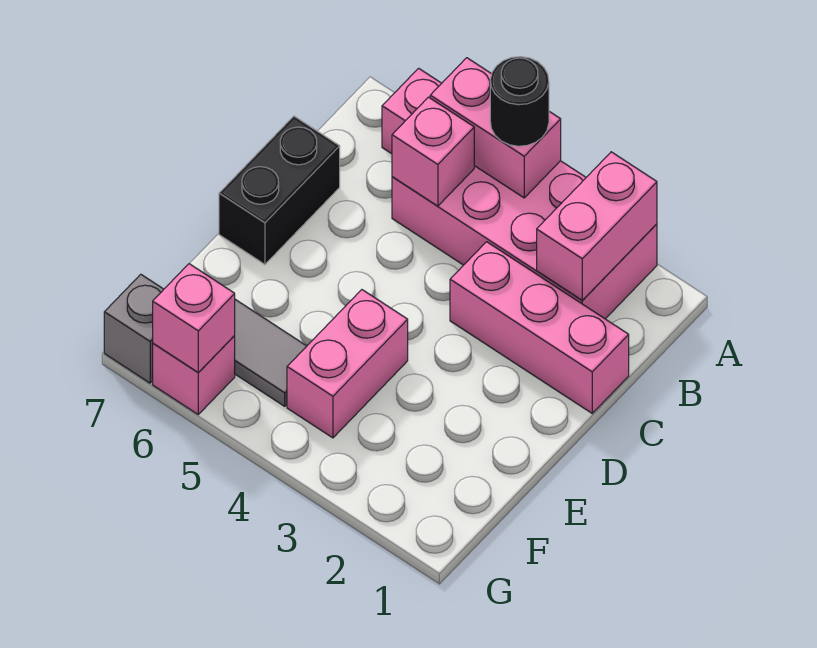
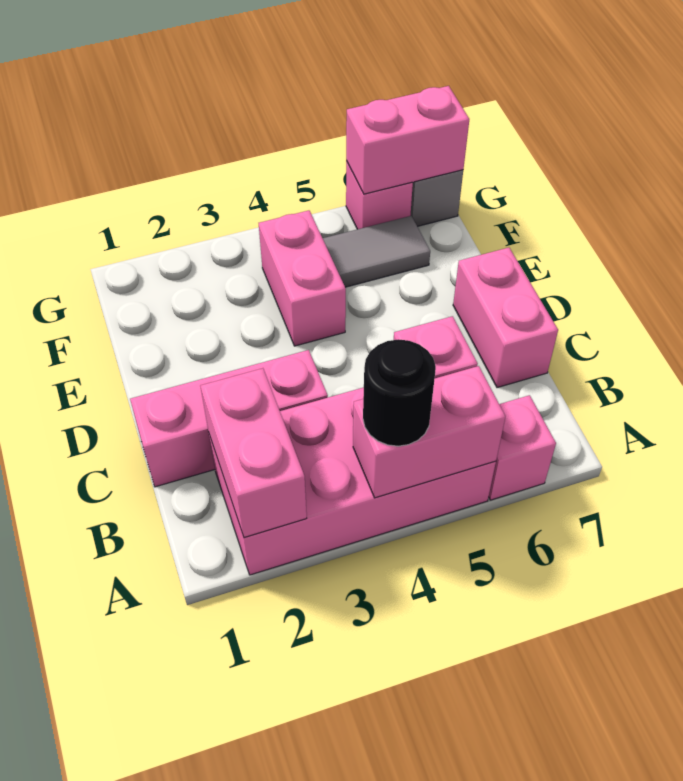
black brick C7:D7 level 1 -> pink brick C7:D7 level 1
pink brick G6 level 2 -> pink brick G6:G7 level 2

